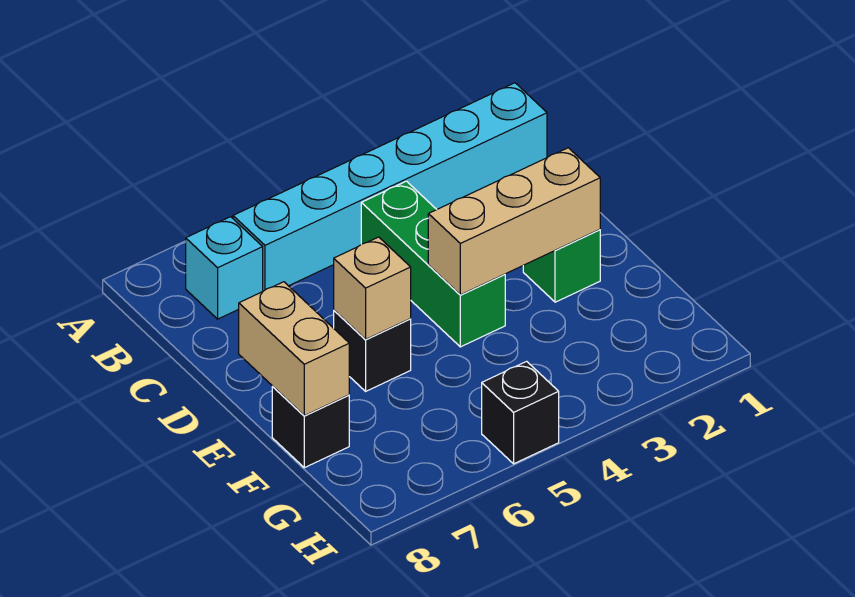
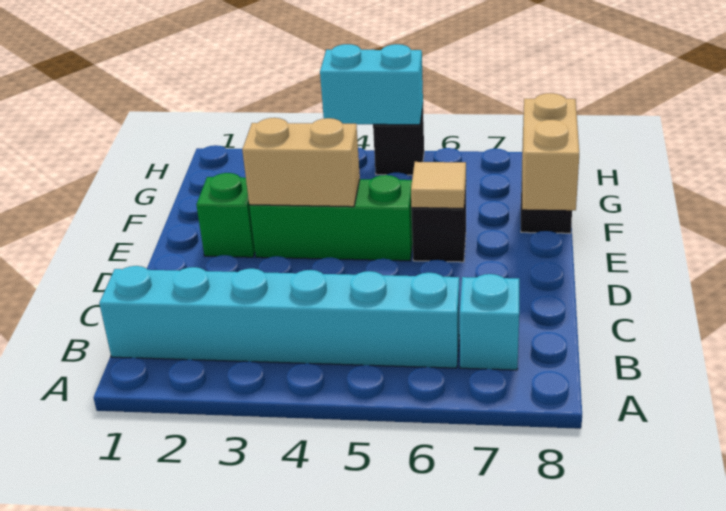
green brick C4:E4 level 1 -> green brick E3:E5 level 1
tan brick E2:E4 level 2 -> tan brick E3:E4 level 2
tan brick E6 level 2 -> tan tile E6 level 2
none -> cyan brick H4:H5 level 2

